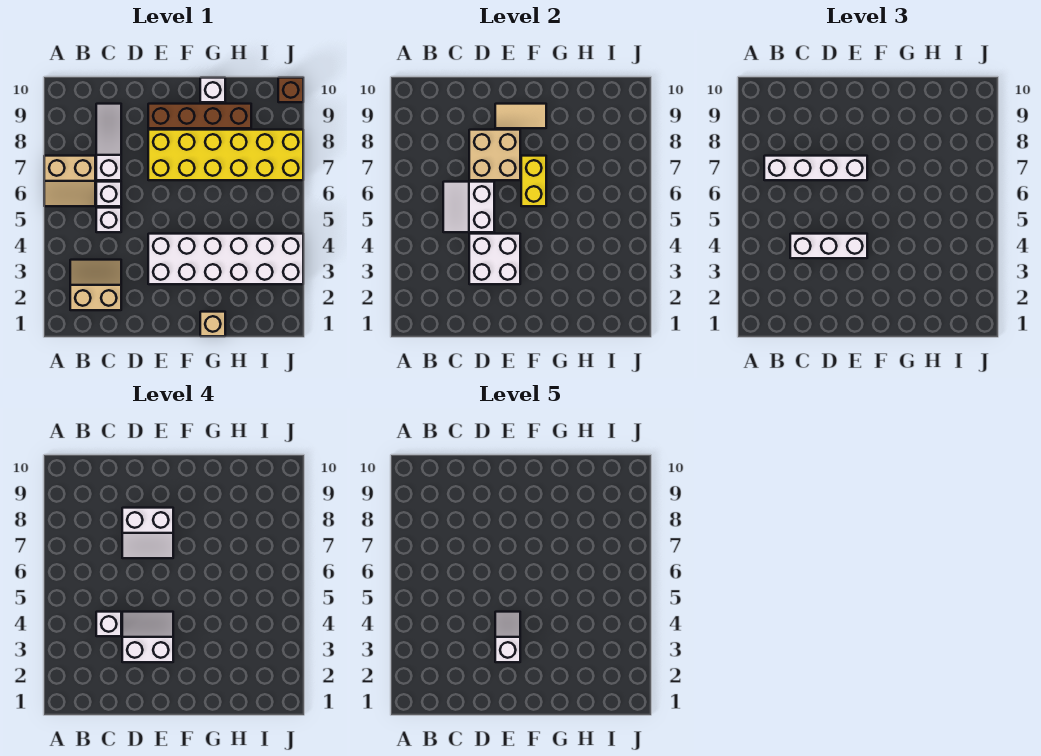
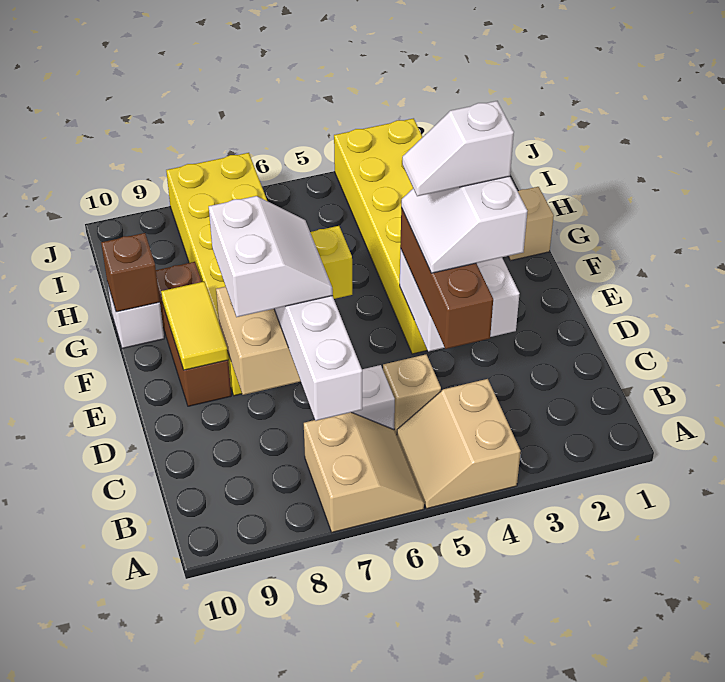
tan slope B2:C3 level 1 top 2 -> tan slope A4:B5 level 1 top 4
white brick C4:E4 level 3 -> brown brick C4:E4 level 3
white brick C4 level 4 -> none
white brick C5 level 1 -> tan brick C5 level 1
white slope C5:D6 level 2 top D -> none
white slope C7:C9 level 1 top 7 -> none
white brick E3:J4 level 1 -> yellow brick E3:J4 level 1
brown brick E9:H9 level 1 -> brown brick E9:G9 level 1
tan tile E9:F9 level 2 -> yellow tile E9:F9 level 2
brown brick J10 level 1 -> brown brick G10 level 2

